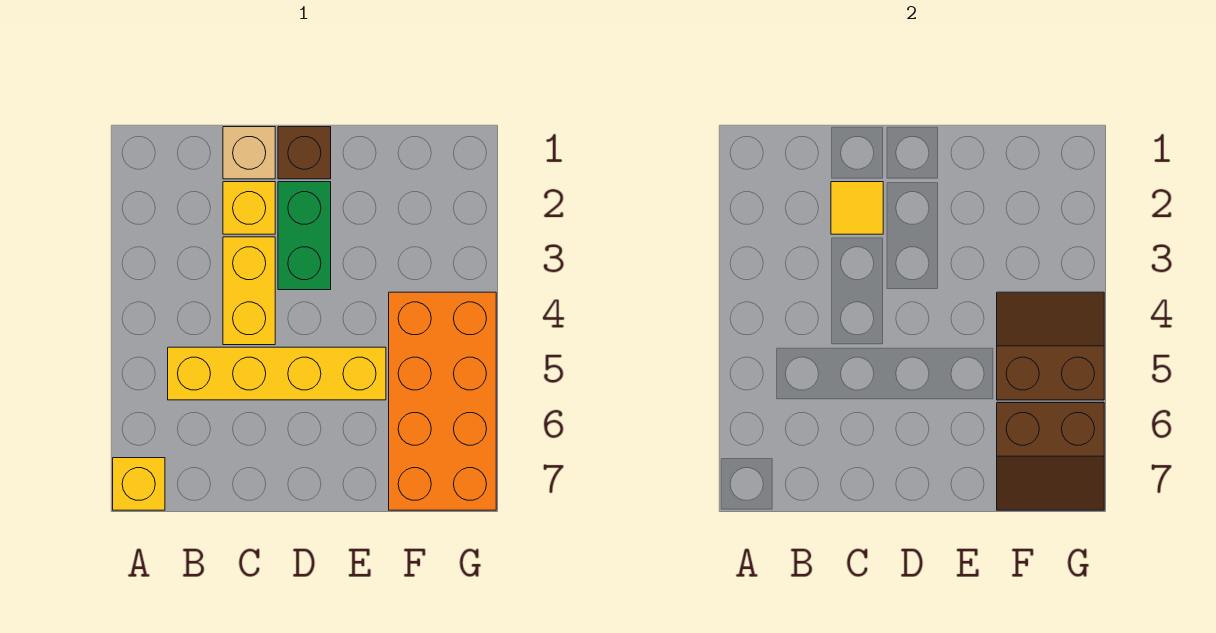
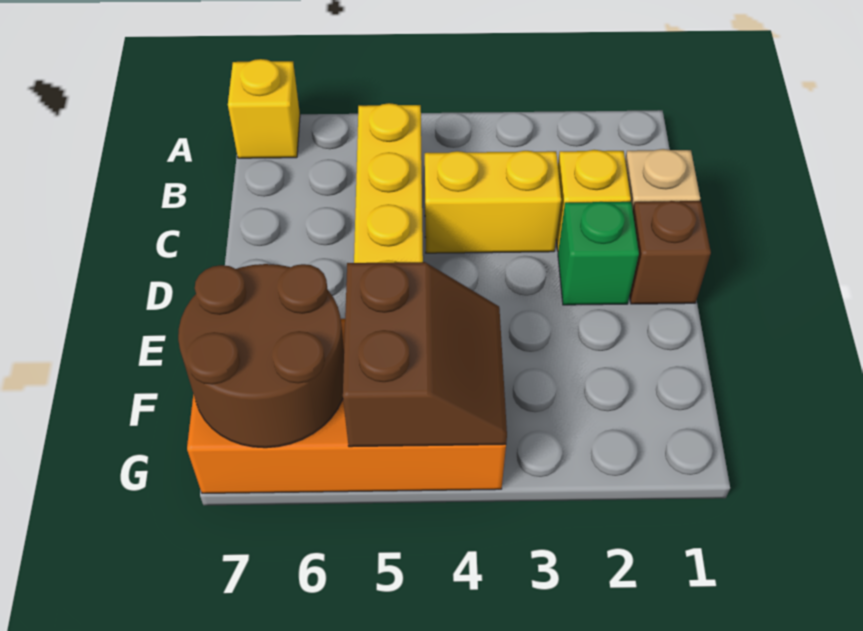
yellow tile C2 level 2 -> none
green brick D2:D3 level 1 -> green brick D2 level 1
brown slope F6:G7 level 2 top 6 -> brown round brick F6:G7 level 2

